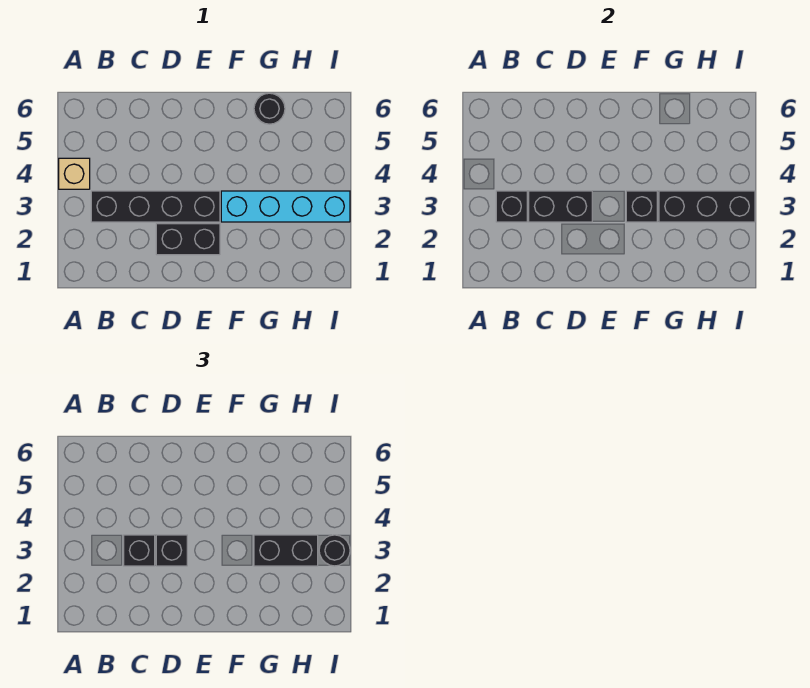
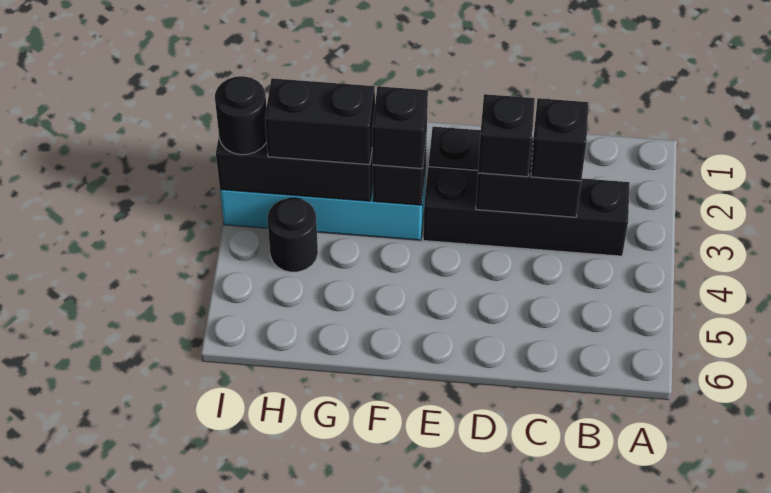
tan brick A4 level 1 -> none
black brick B3 level 2 -> black brick F3 level 3
black round brick G6 level 1 -> black round brick H4 level 1

